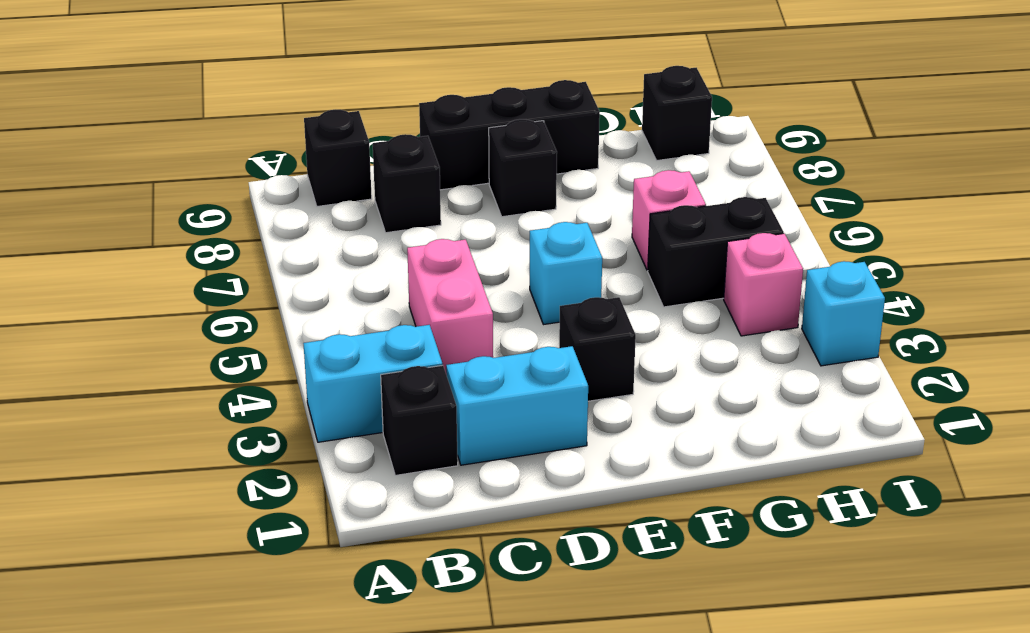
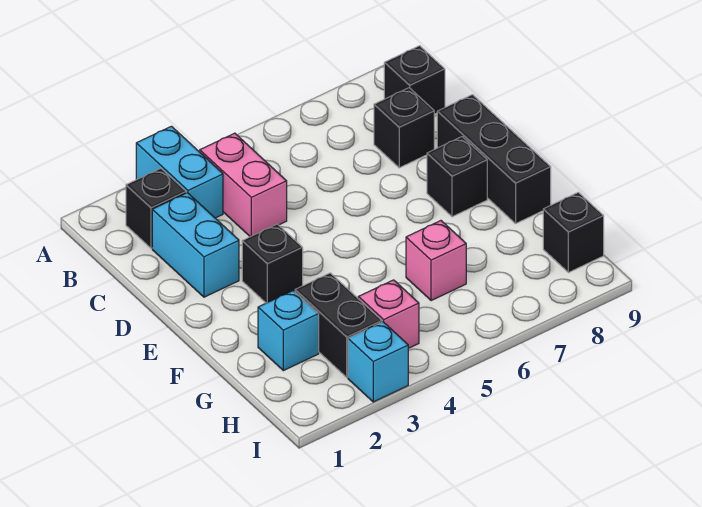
pink brick C4:C5 level 1 -> pink brick B4:C4 level 1
cyan brick E5 level 1 -> cyan brick G2 level 1
black brick G5:H5 level 1 -> black brick G3:H3 level 1

